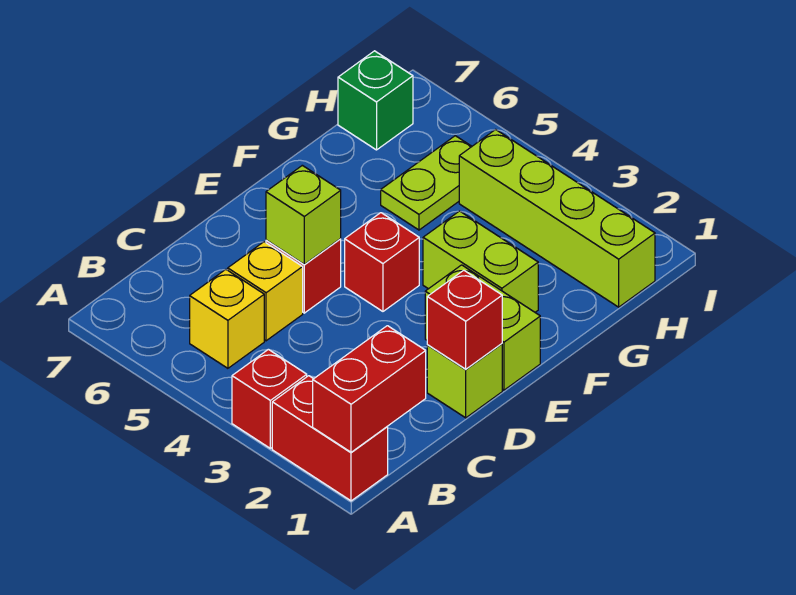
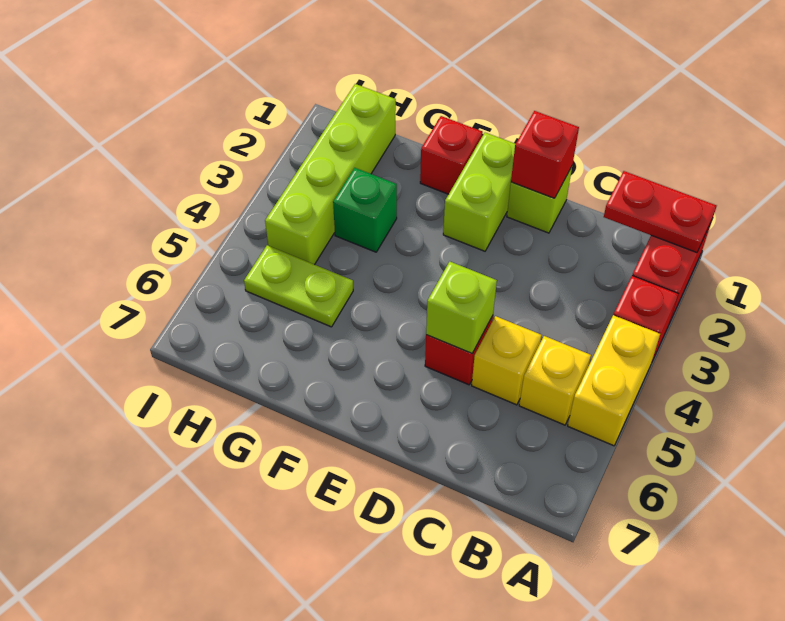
red brick A1:B1 level 2 -> red plate A1:B1 level 2
none -> yellow brick A4:A5 level 1
red brick E4 level 1 -> red brick F1 level 1
lime brick F2:F3 level 1 -> none
green brick H7 level 1 -> green brick G3 level 1

